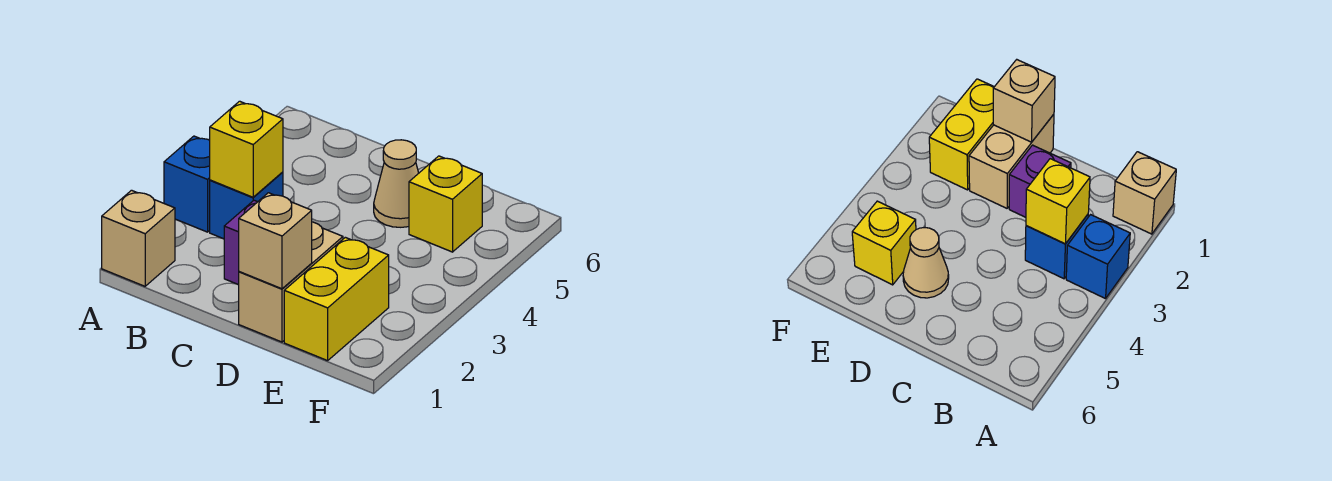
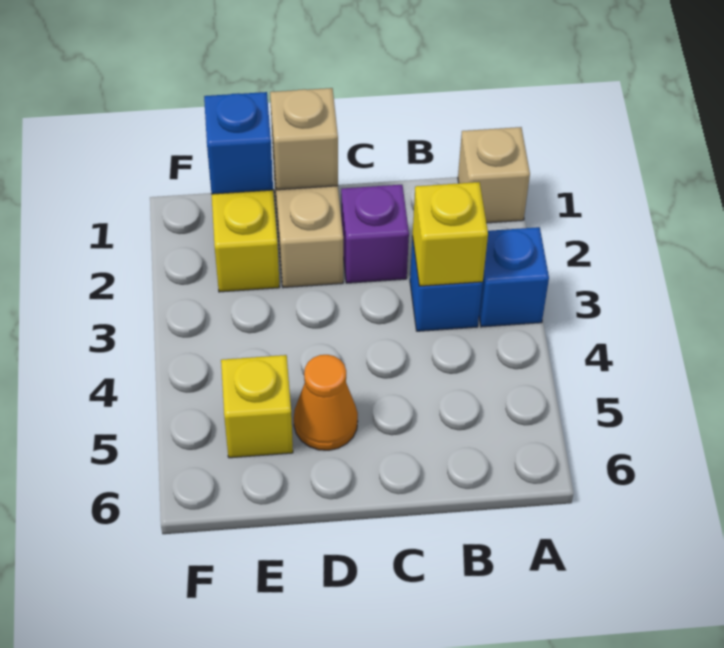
tan cone D5 level 1 -> orange cone D5 level 1
none -> blue brick E1 level 2

